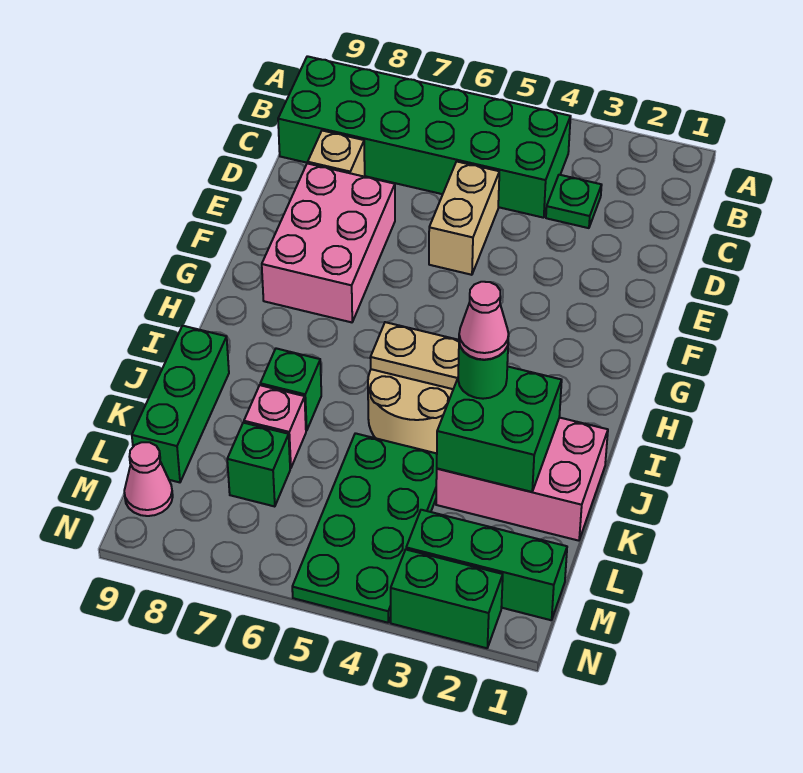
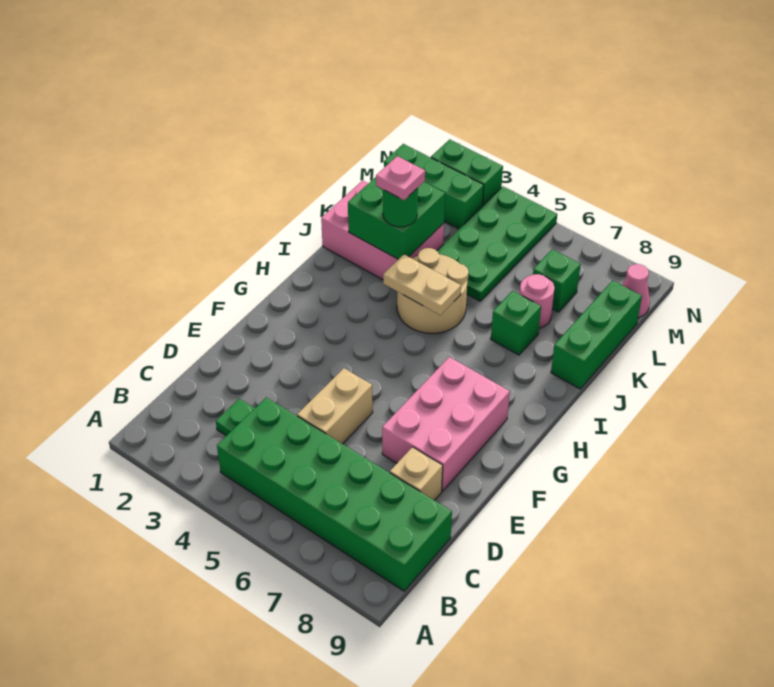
pink cone J3 level 4 -> pink plate J3 level 4
pink brick K7 level 1 -> pink round brick K7 level 1

